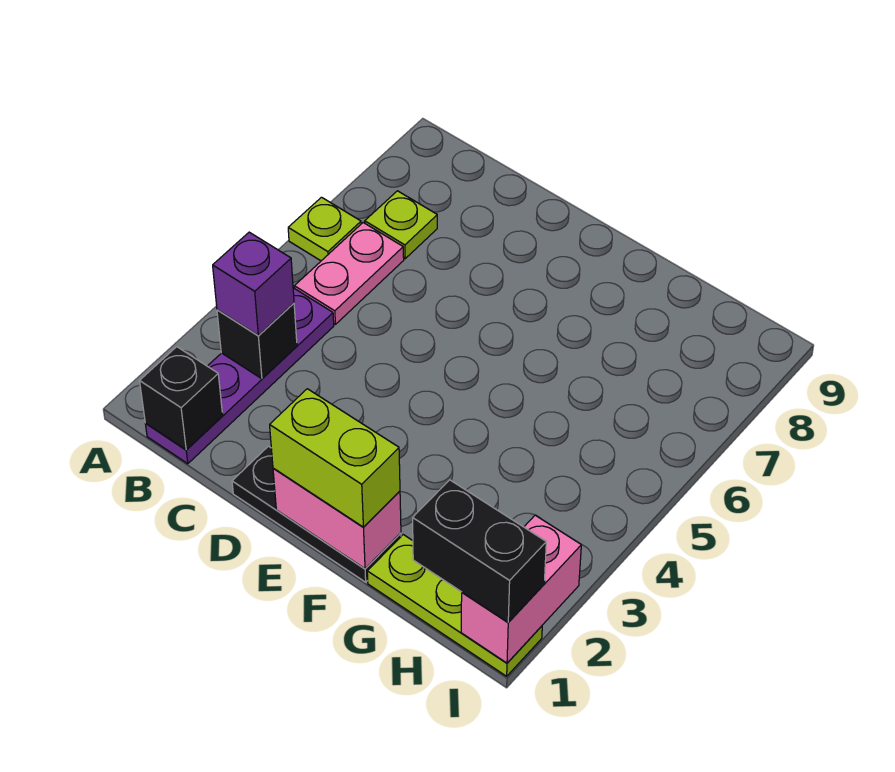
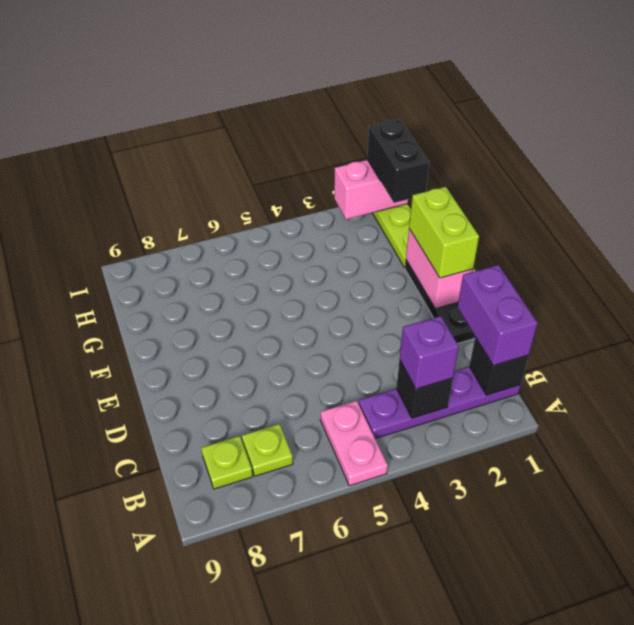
lime plate A6 level 1 -> lime plate B8 level 1
none -> purple brick B1:C1 level 3
pink plate B5:B6 level 1 -> pink plate A5:B5 level 1

